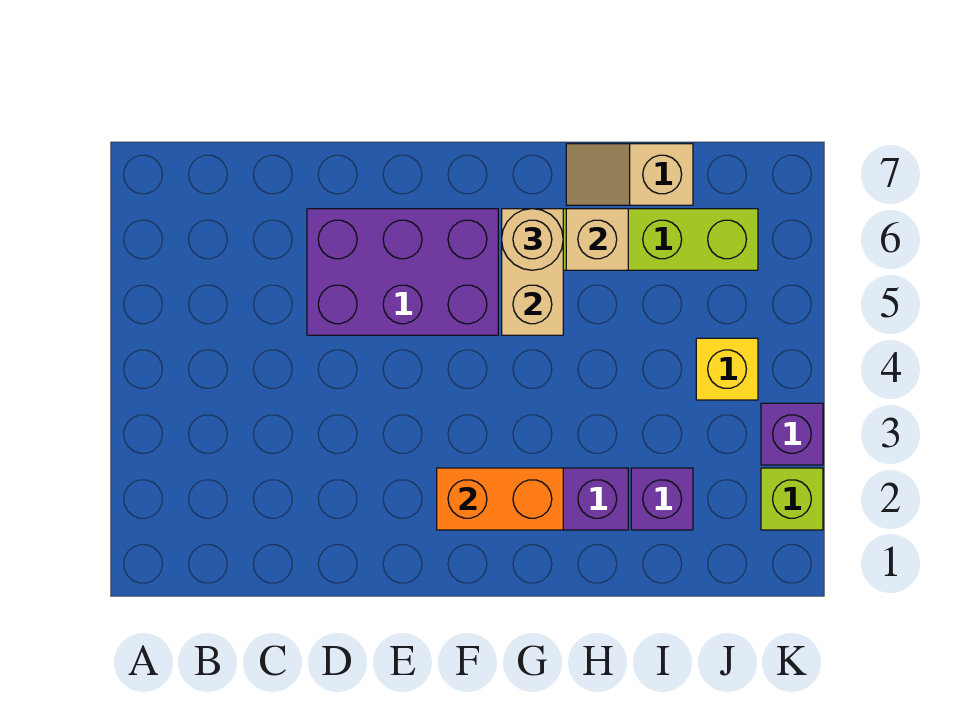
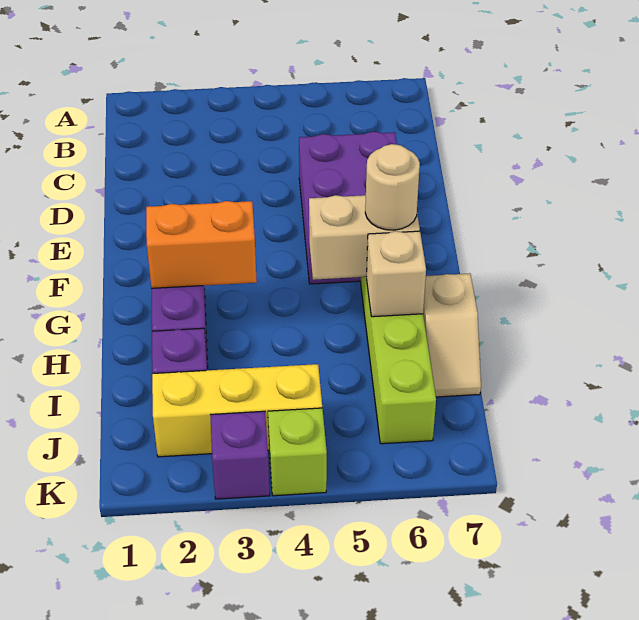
orange brick F2:G2 level 2 -> orange brick G2:G3 level 2
tan slope H7:I7 level 1 top I -> tan slope H7:I7 level 1 top H
yellow brick J4 level 1 -> yellow brick J2:J4 level 1
lime brick K2 level 1 -> lime brick K4 level 1

